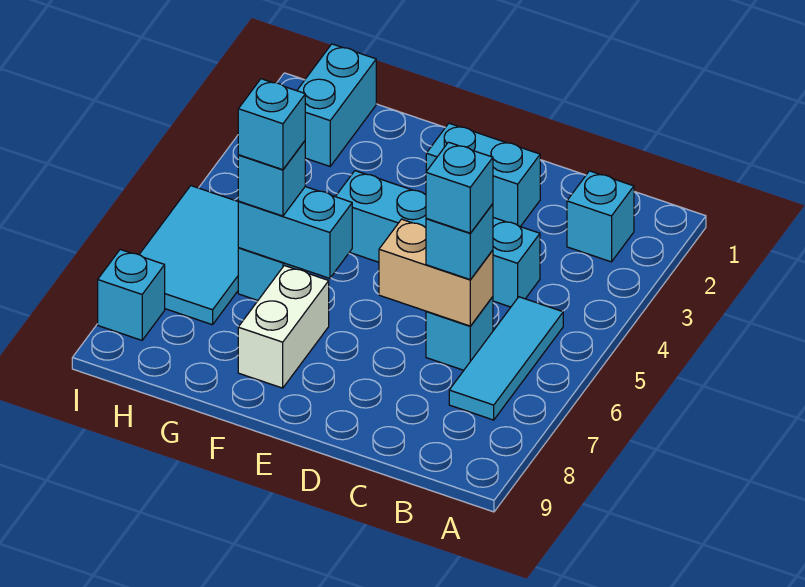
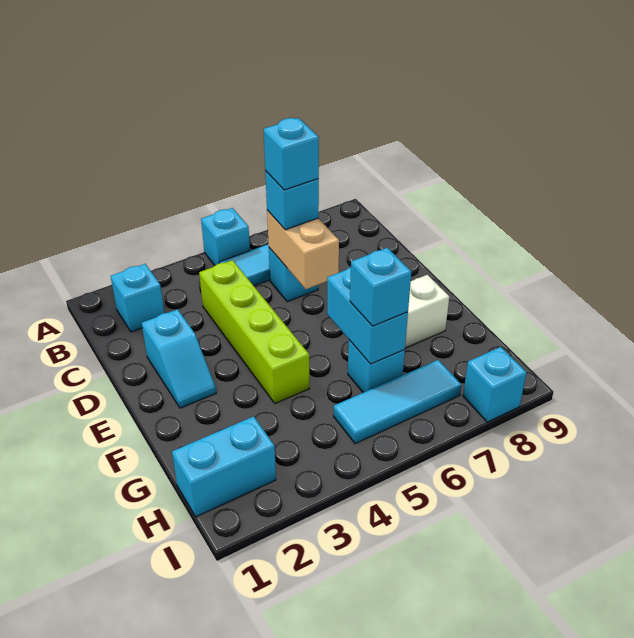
cyan brick C4:F4 level 1 -> lime brick C4:F4 level 1
cyan brick D2:E2 level 1 -> cyan slope D2:E2 level 1 top D
cyan brick G6 level 4 -> cyan brick A5 level 1
cyan tile H5:I7 level 1 -> cyan tile H5:H7 level 1

